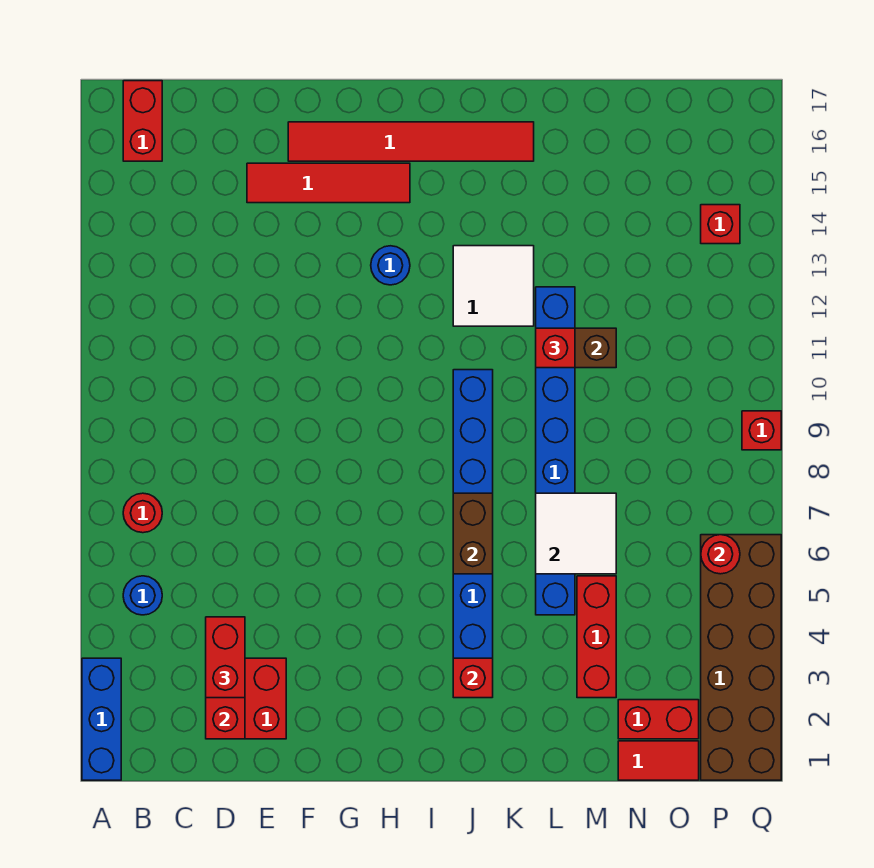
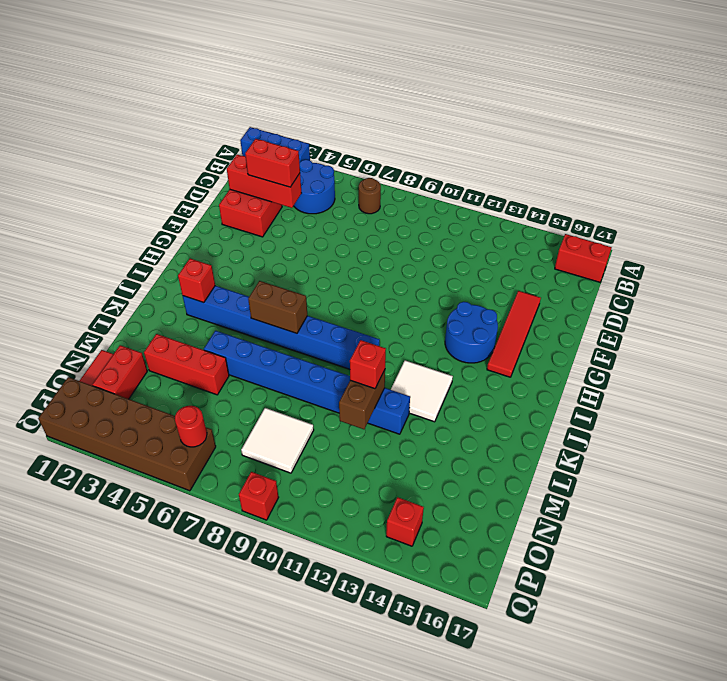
blue round brick B5 level 1 -> blue round brick B4:C5 level 1
red round brick B7 level 1 -> brown round brick B7 level 1
red tile F16:K16 level 1 -> none
blue round brick H13 level 1 -> blue round brick G13:H14 level 1
white tile L6:M7 level 2 -> white tile N8:O9 level 1

